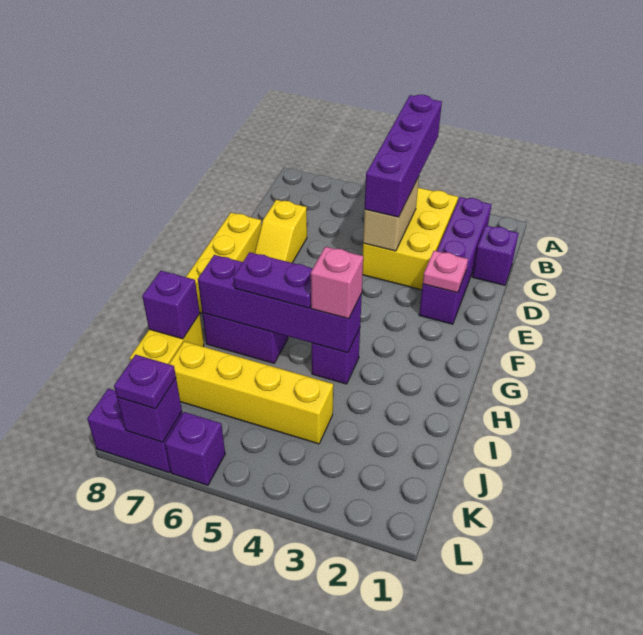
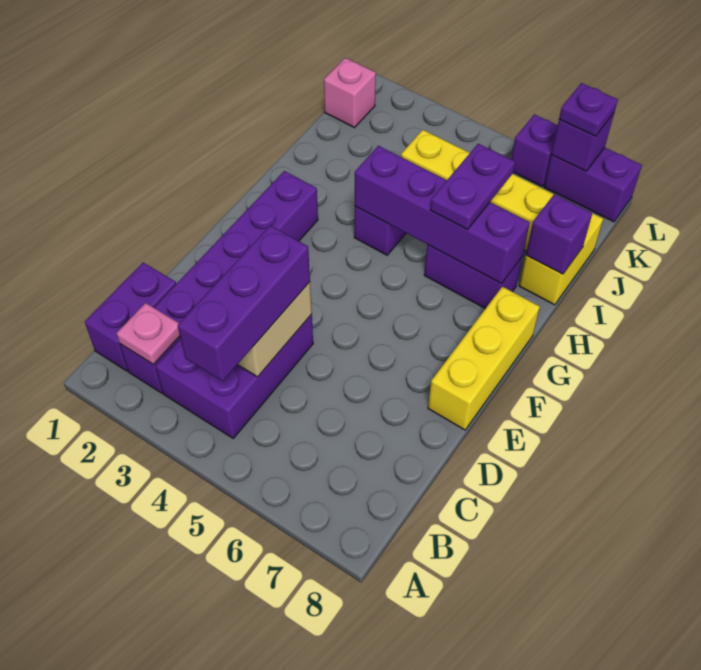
purple brick A4:D4 level 3 -> purple brick B4:D4 level 3
purple brick B2:E2 level 1 -> purple brick B2:G2 level 1
yellow brick B3:D4 level 1 -> purple brick B3:D4 level 1
purple brick C1 level 1 -> purple brick B1:C1 level 1
yellow slope D7:E7 level 1 top D -> none
pink plate E2 level 2 -> pink plate B2 level 2
pink brick H4 level 3 -> pink brick K1 level 1
purple plate H5:H6 level 3 -> purple plate H6:I6 level 3

